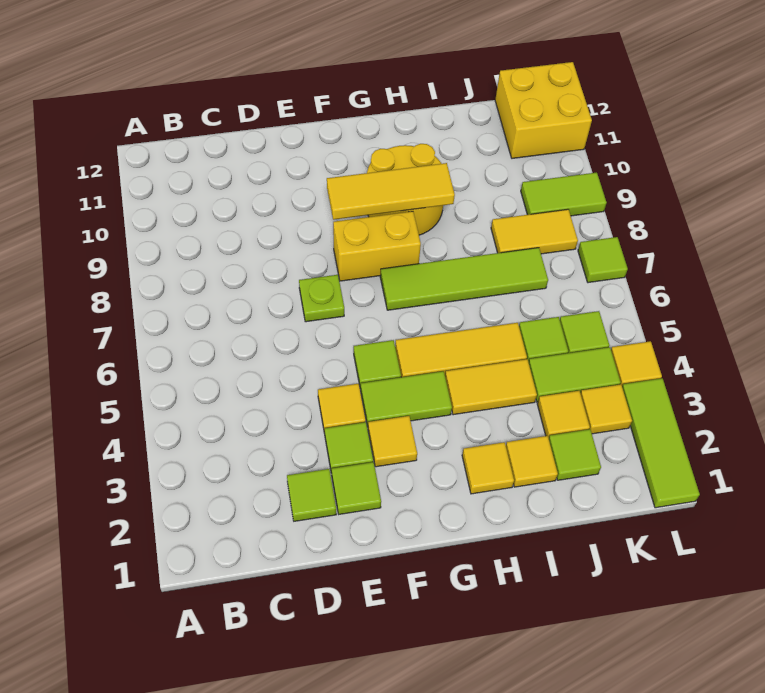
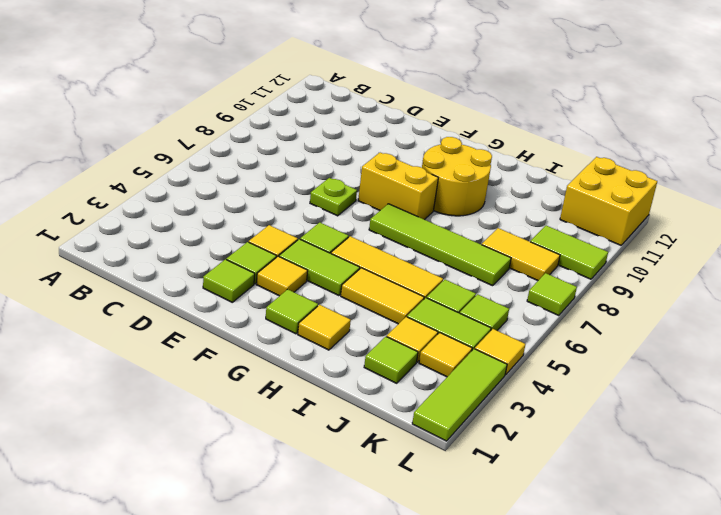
lime tile D2 level 1 -> lime tile G2 level 1
yellow tile F9:H9 level 2 -> none
yellow tile I2 level 1 -> none

